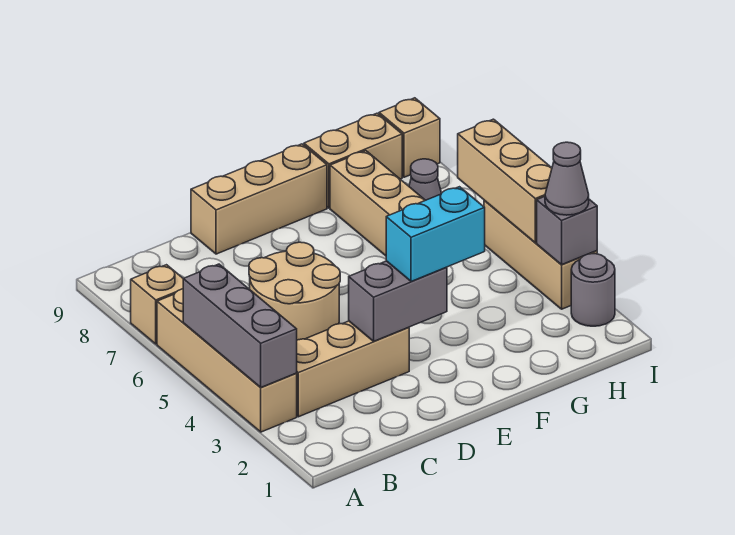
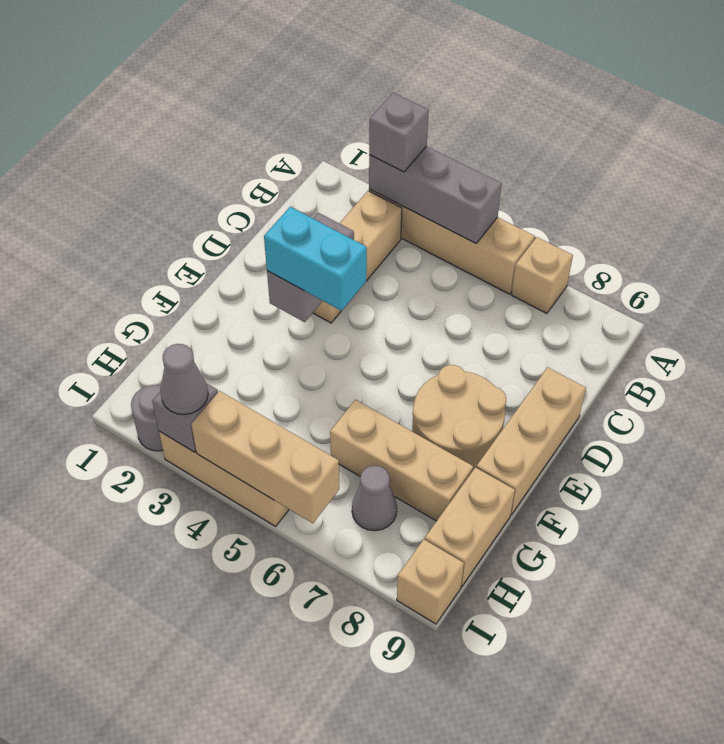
none -> grey brick A3 level 3
tan round brick C5:D6 level 1 -> tan round brick E7:F8 level 1
cyan brick E3:F3 level 3 -> cyan brick E3:E4 level 3

